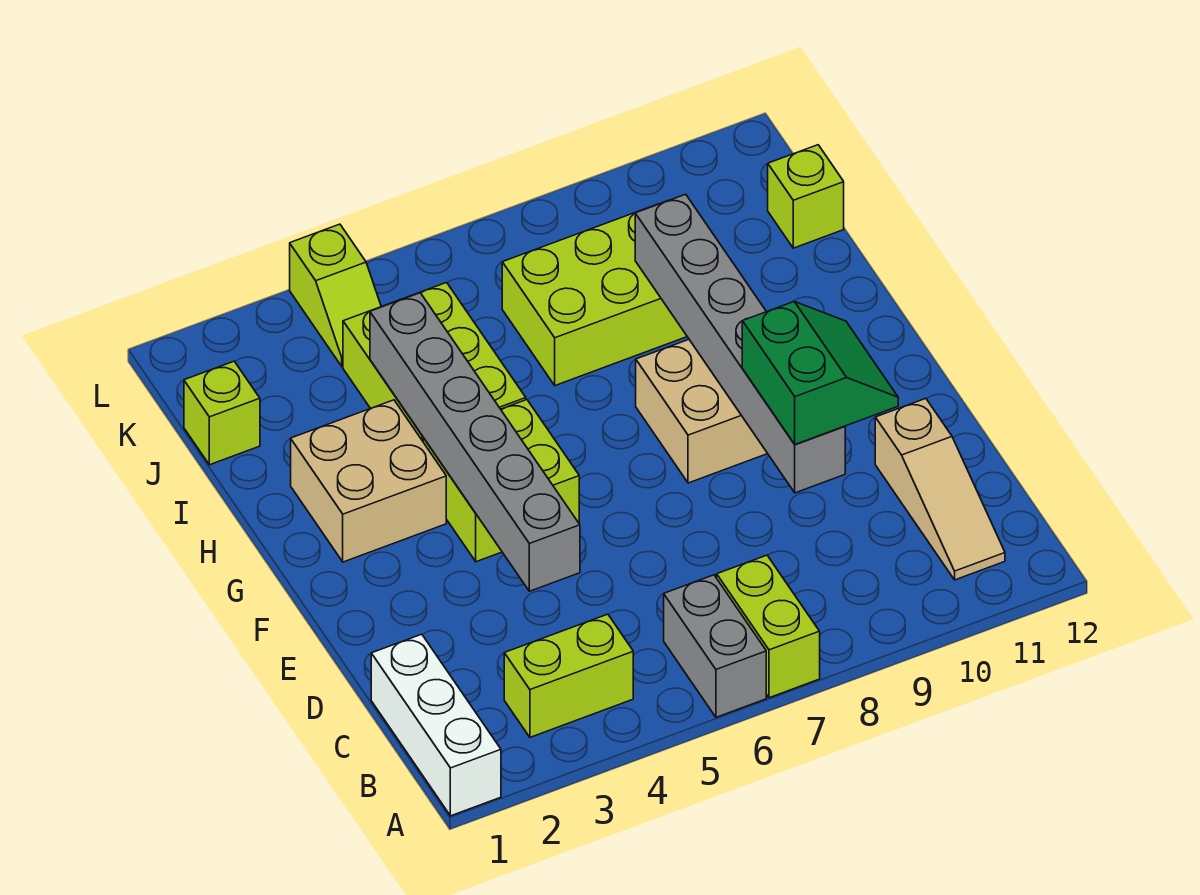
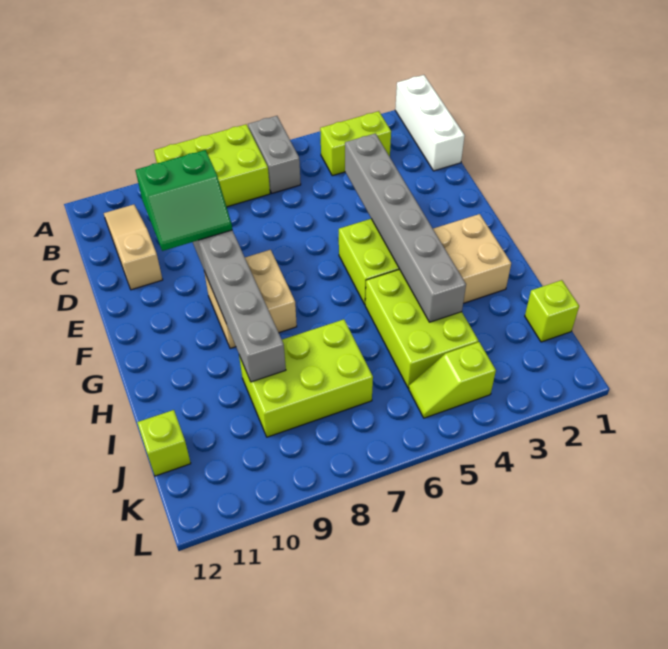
lime brick A7:B7 level 1 -> lime brick A7:B9 level 1
green slope D9:E10 level 3 top 9 -> green slope D9:E10 level 3 top D
lime slope K4:L4 level 1 top L -> lime slope K4:K5 level 1 top 4

